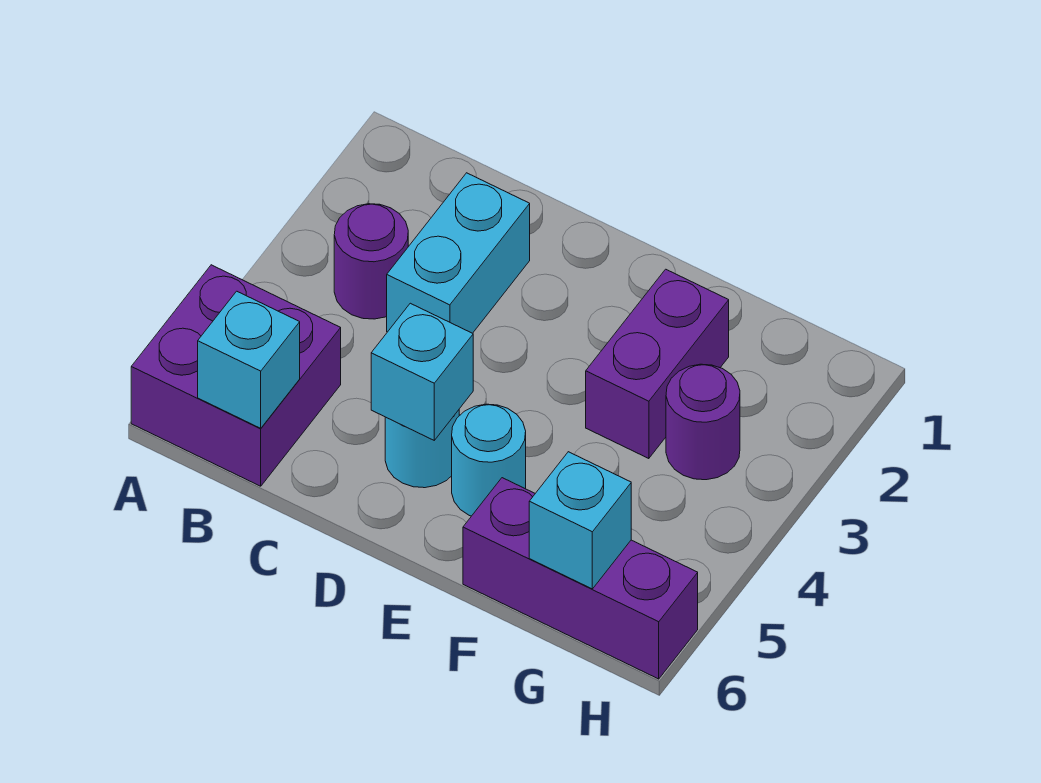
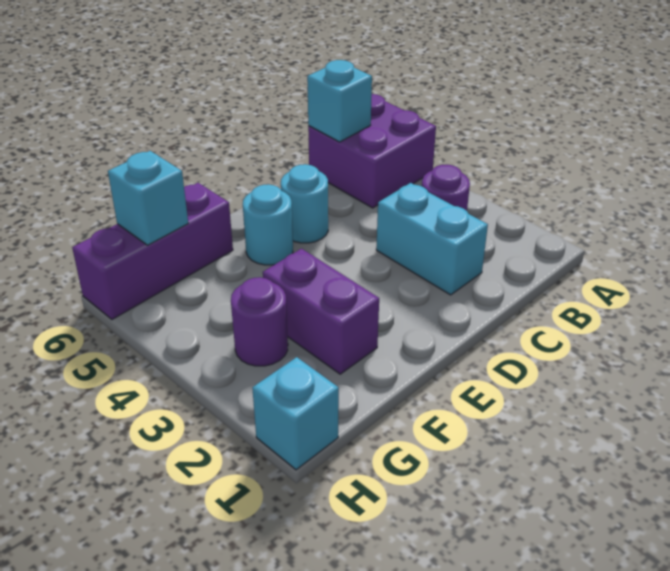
cyan brick D5 level 2 -> cyan brick H1 level 1

